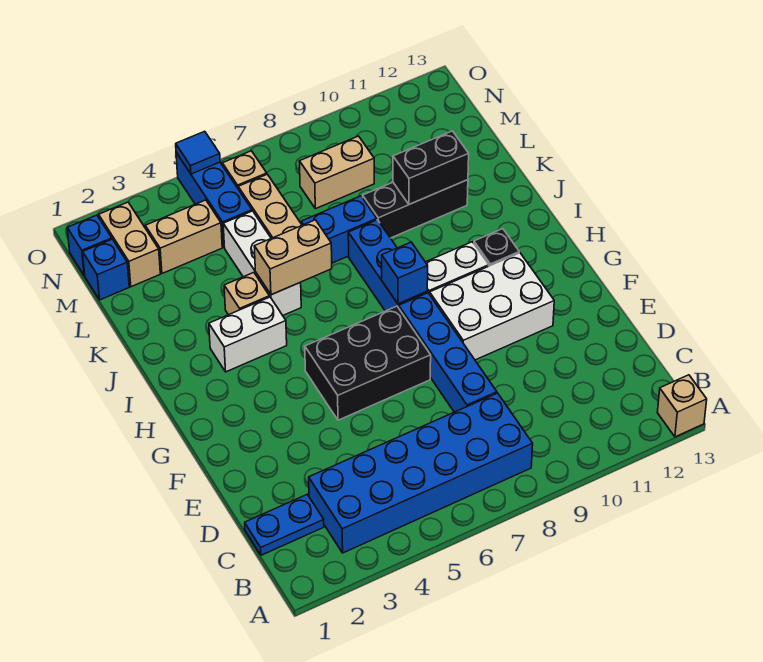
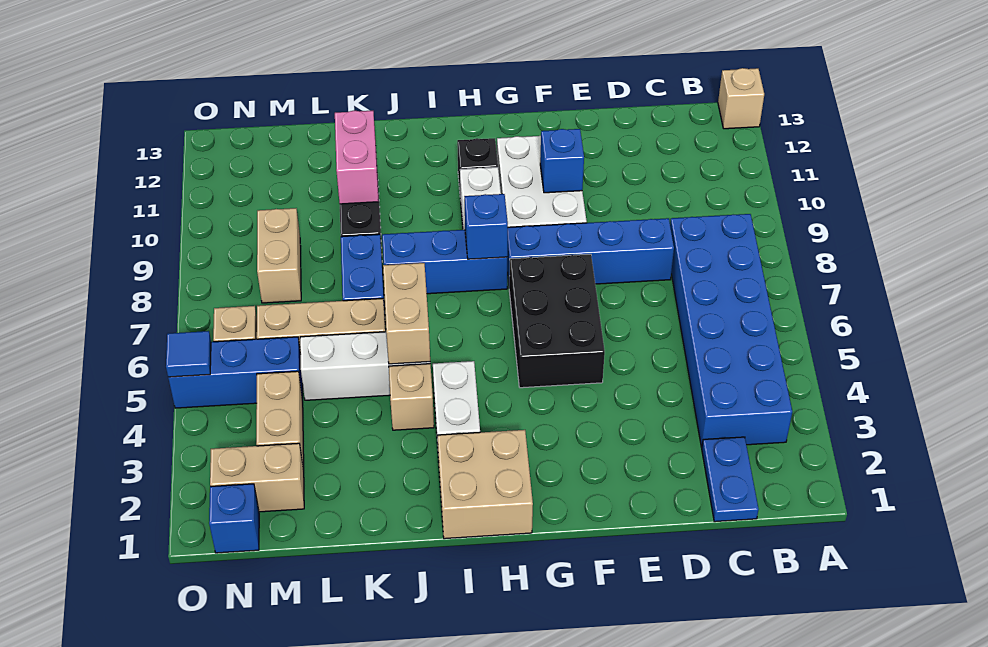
none -> tan brick H1:I2 level 1
black brick K10:K11 level 2 -> pink brick K10:K11 level 2
blue brick M1 level 1 -> blue brick F10 level 2

